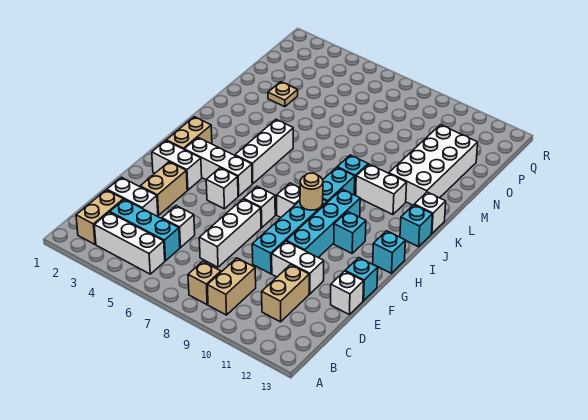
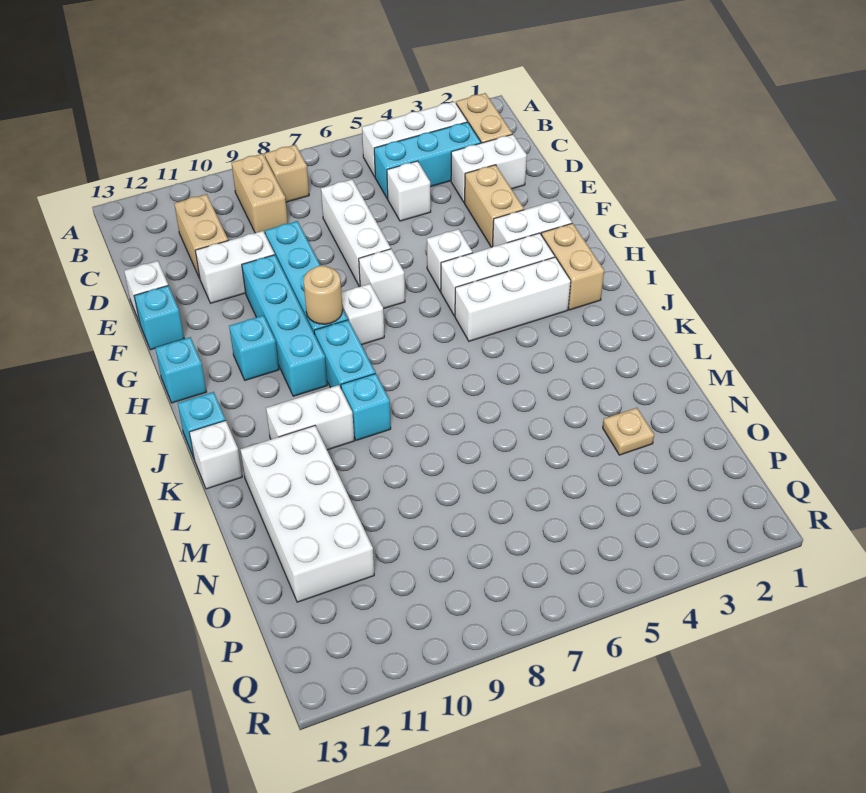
white brick I5:K5 level 1 -> white brick I3:I5 level 1

